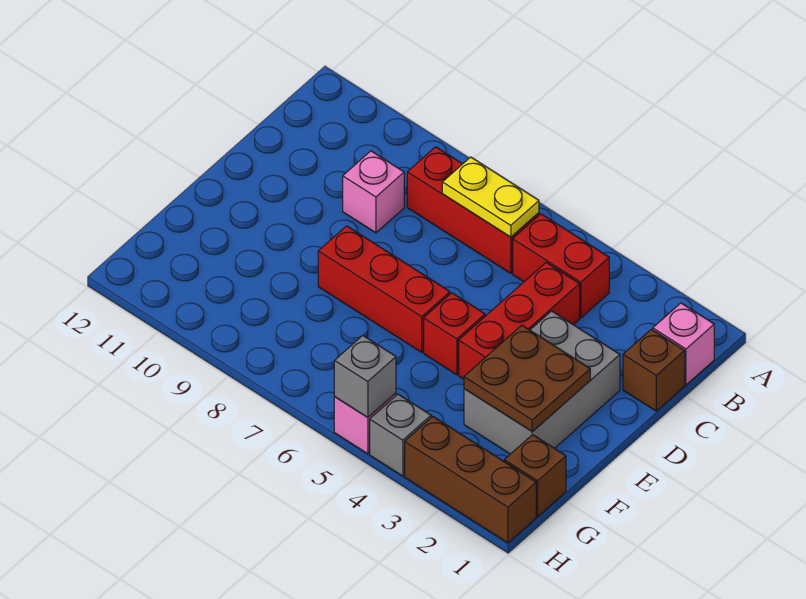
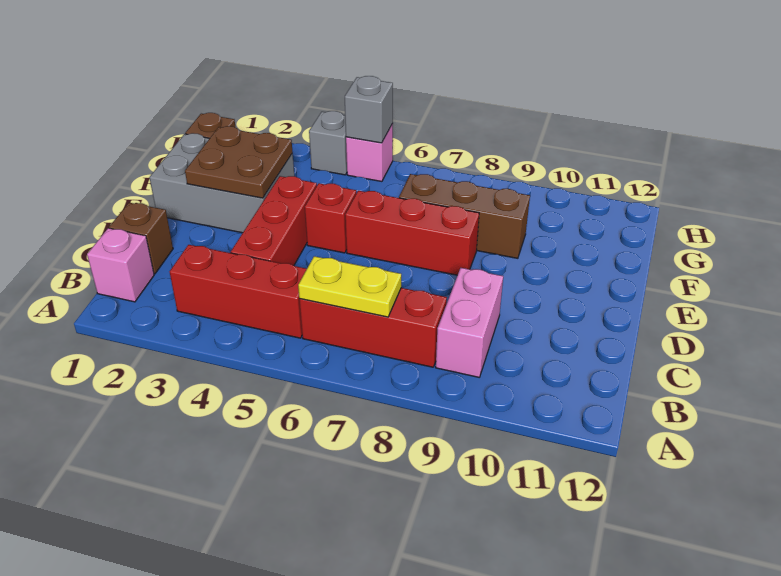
red brick B4:B5 level 1 -> red brick B3:B5 level 1
pink brick C9 level 1 -> pink brick B9:C9 level 1
grey brick D2:F3 level 1 -> grey brick E1:F3 level 1
brown brick H1:H3 level 1 -> brown brick F7:F9 level 1

